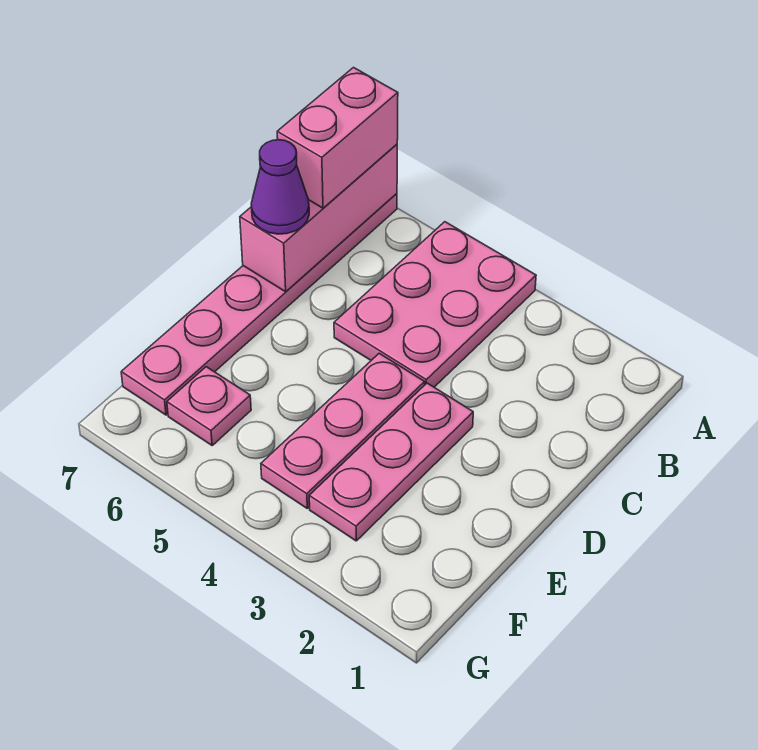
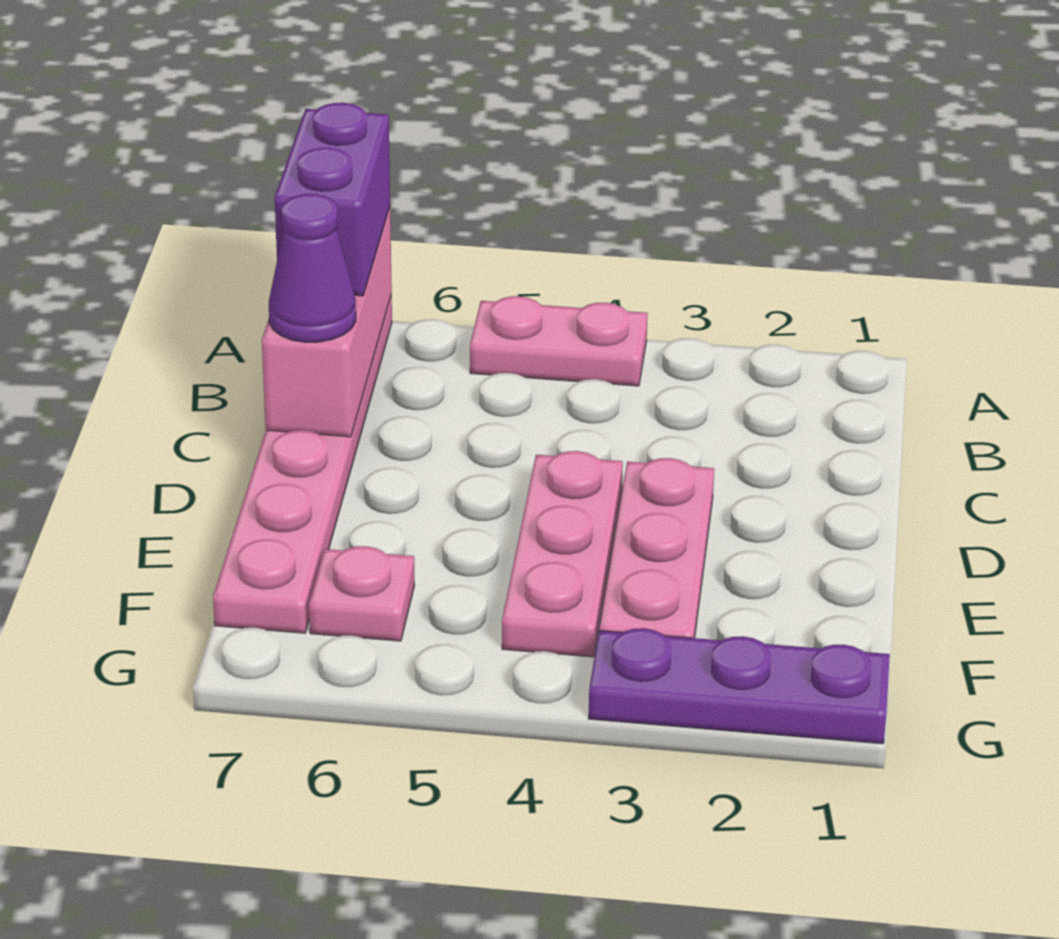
pink plate A4:C5 level 1 -> pink plate A4:A5 level 1
pink brick A7:B7 level 3 -> purple brick A7:B7 level 3
none -> purple plate G1:G3 level 1

